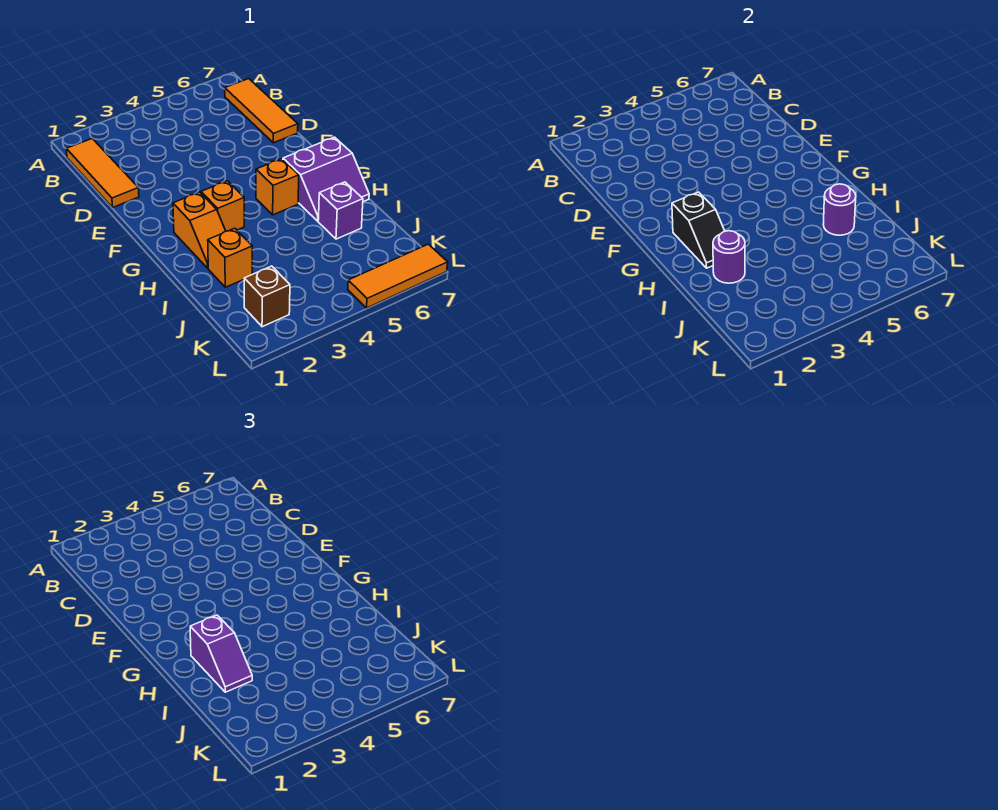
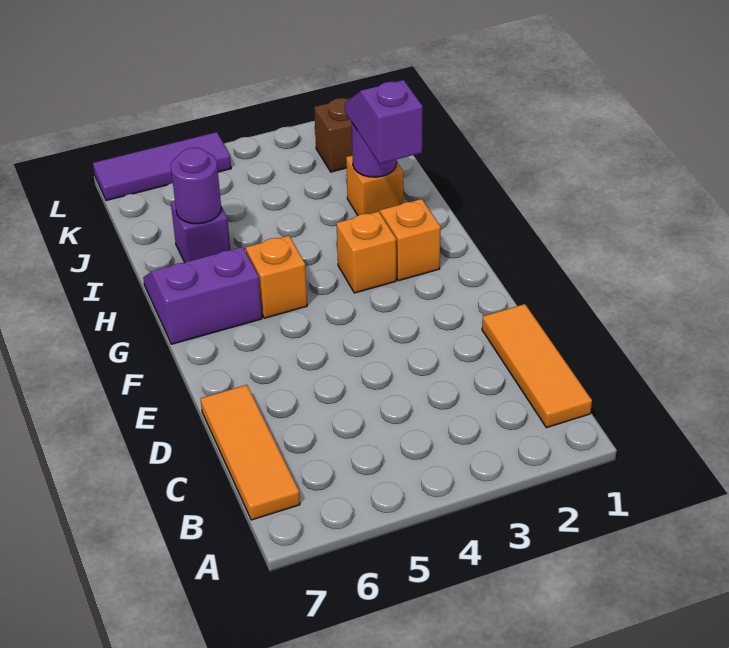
black slope G2:H2 level 2 top G -> none
orange tile L5:L7 level 1 -> purple tile L5:L7 level 1

